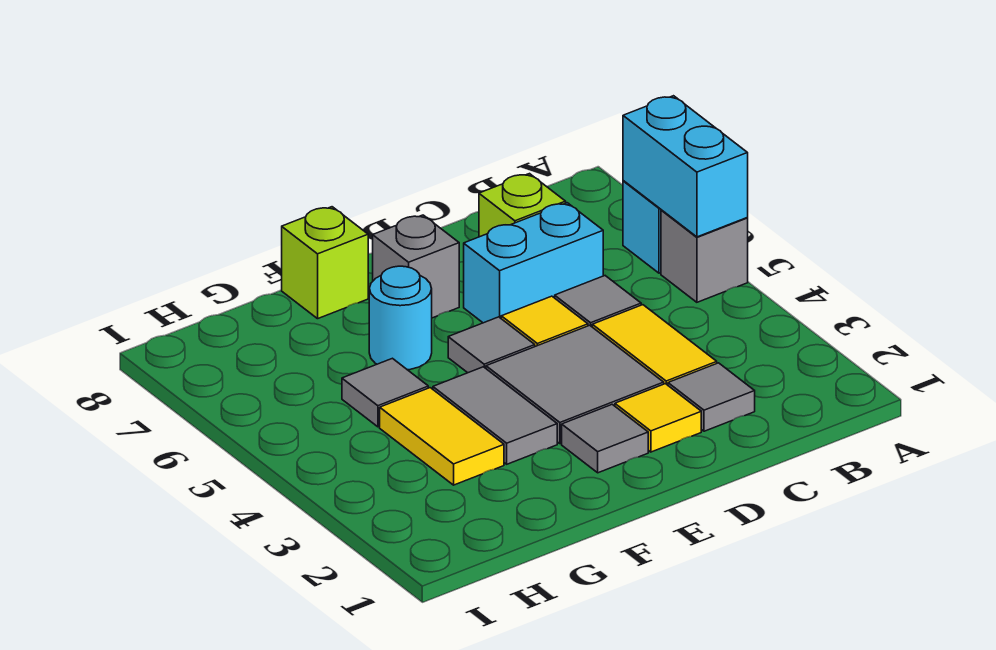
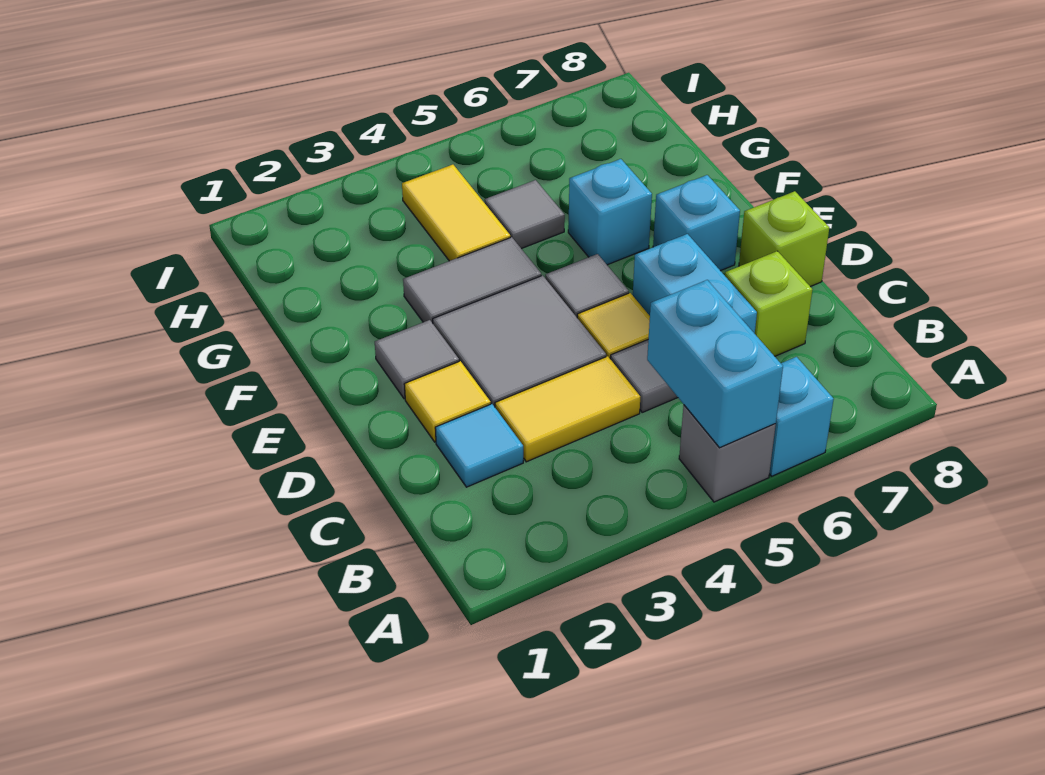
cyan brick A5:A6 level 2 -> cyan brick A5:B5 level 2
grey tile C2 level 1 -> cyan tile C2 level 1
grey brick E7 level 1 -> cyan brick E7 level 1
cyan round brick F6 level 1 -> cyan brick F6 level 1
lime brick F8 level 1 -> lime brick D8 level 1
yellow tile G3:G4 level 1 -> yellow tile G4:H4 level 1

